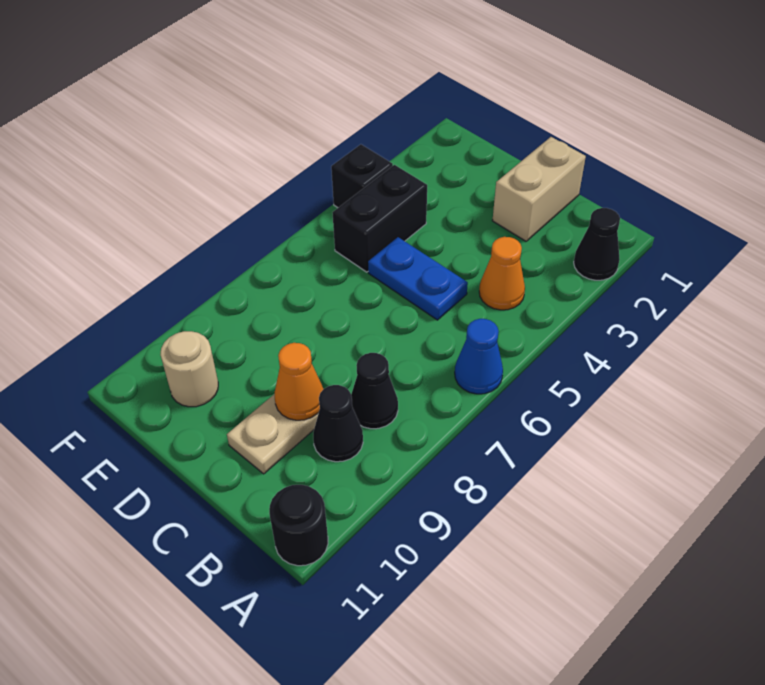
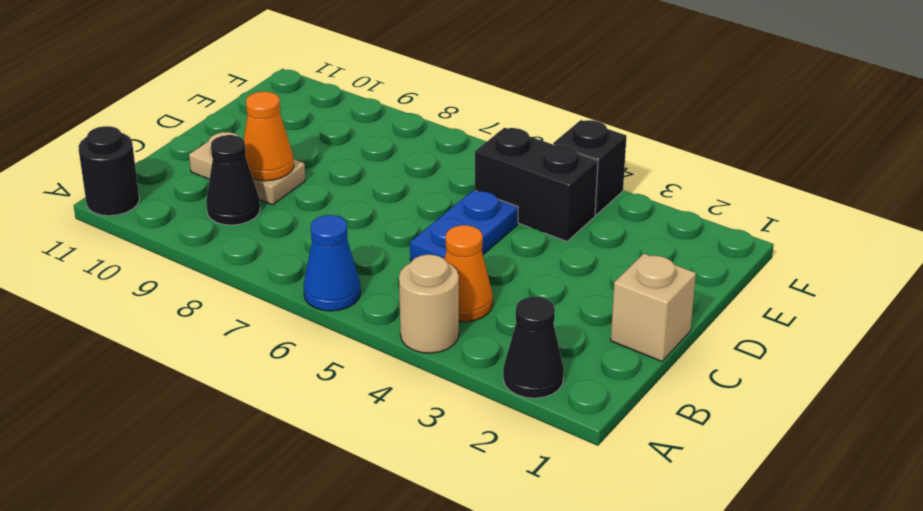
black cone B8 level 1 -> none
tan brick C1:C2 level 1 -> tan brick C1 level 1
tan round brick E10 level 1 -> tan round brick A4 level 1

